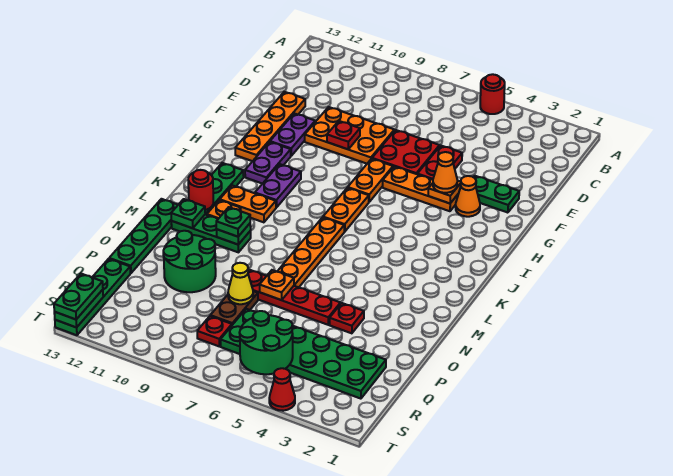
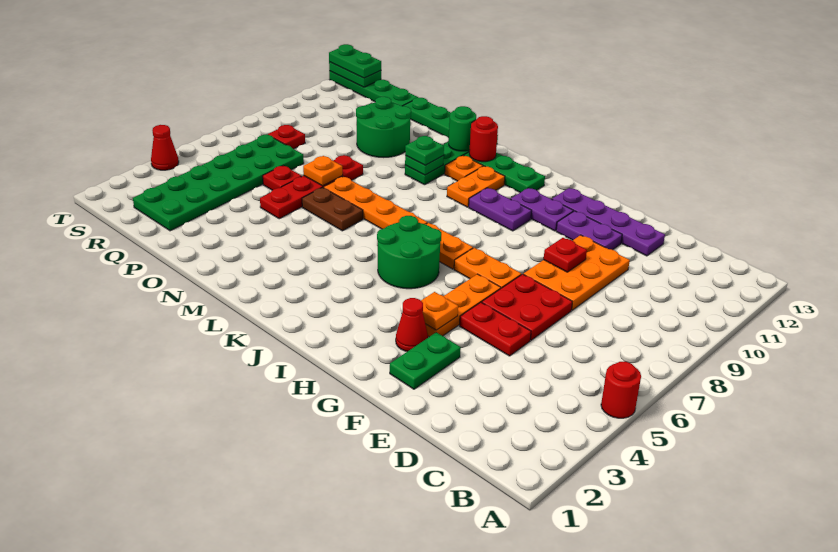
orange plate E12:H12 level 1 -> purple plate E12:H12 level 1
orange cone G3 level 1 -> red cone G3 level 1
orange cone G4 level 3 -> none
green plate M12 level 2 -> green round brick M12 level 2
red plate O4 level 1 -> red plate P6 level 1
brown plate P8:Q8 level 1 -> brown plate M6:N6 level 1
yellow cone P8 level 2 -> none
green round brick R5:S6 level 2 -> green round brick I5:J6 level 1

